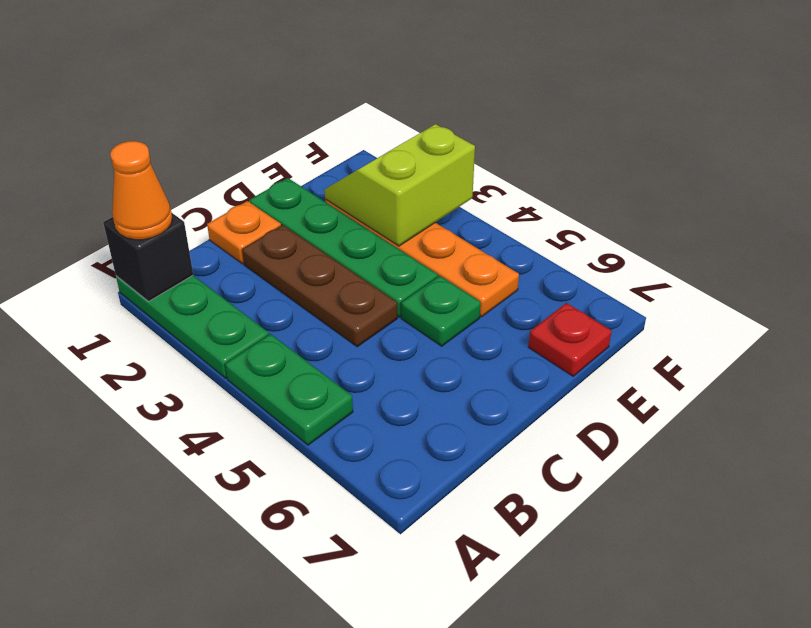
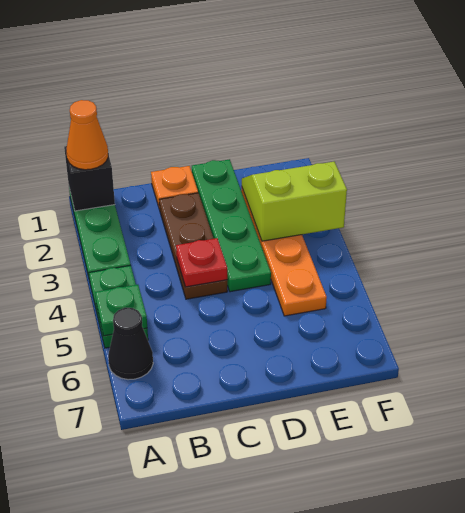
none -> black cone A6 level 1
green plate D5 level 1 -> green plate A5 level 2
red plate E7 level 1 -> red plate C4 level 2

